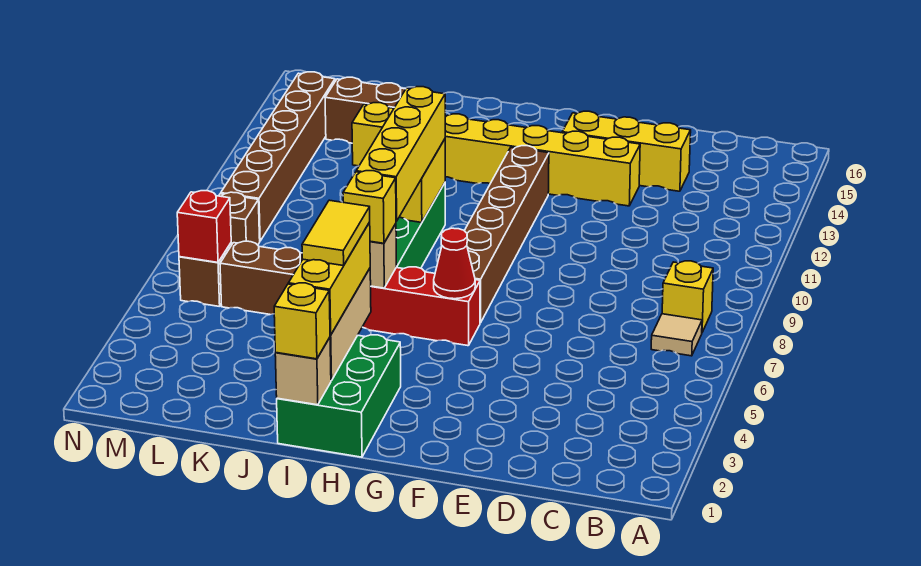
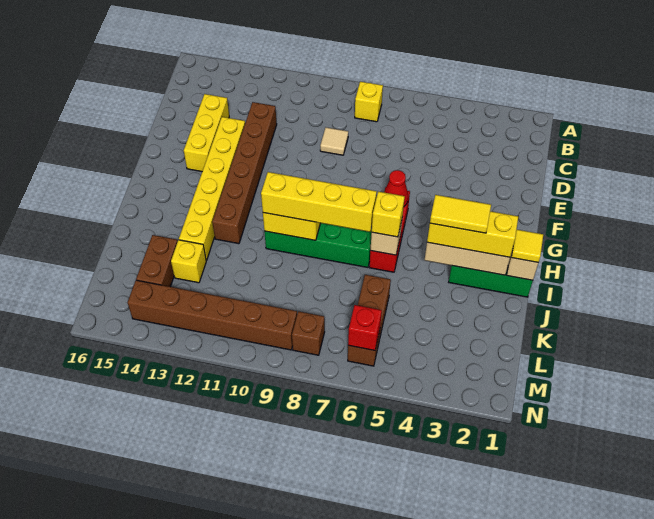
tan tile B7 level 1 -> tan tile D9 level 1
brown brick G7:G12 level 1 -> brown brick D12:I12 level 1
yellow brick I1 level 3 -> yellow tile I1 level 3

